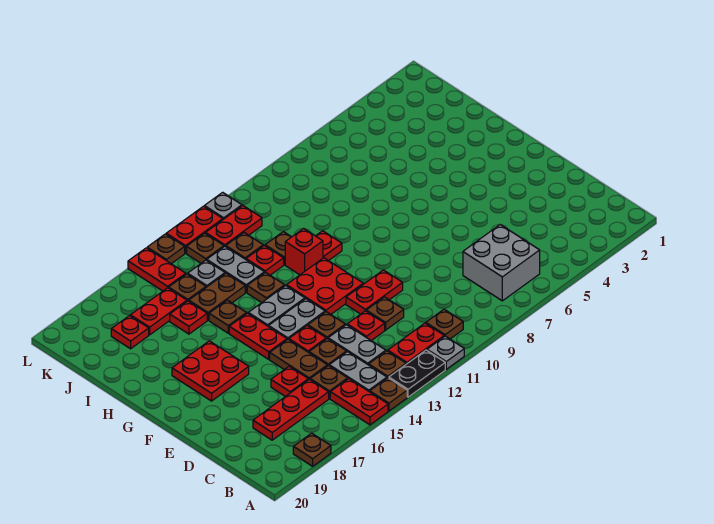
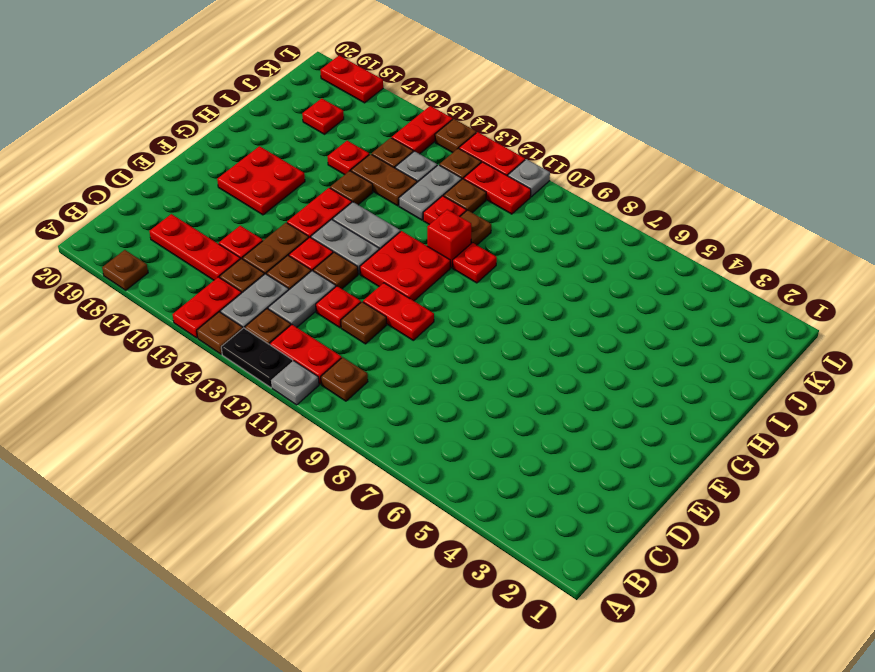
grey brick B6:C7 level 1 -> none
brown plate H13 level 1 -> none
red plate J16:J17 level 1 -> red plate L18:L19 level 1

